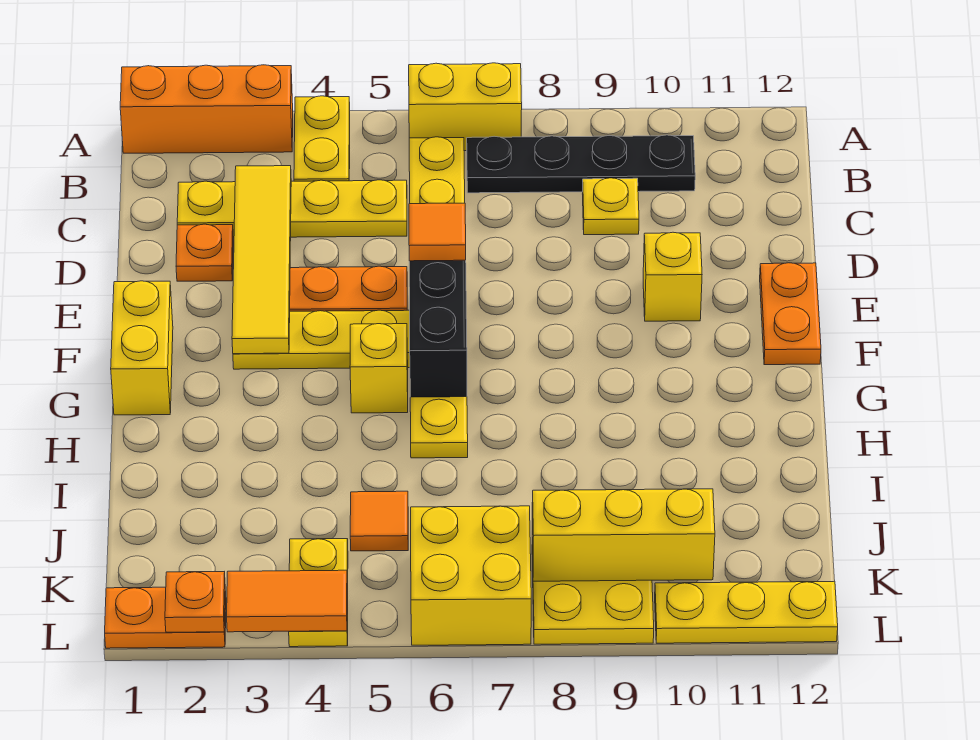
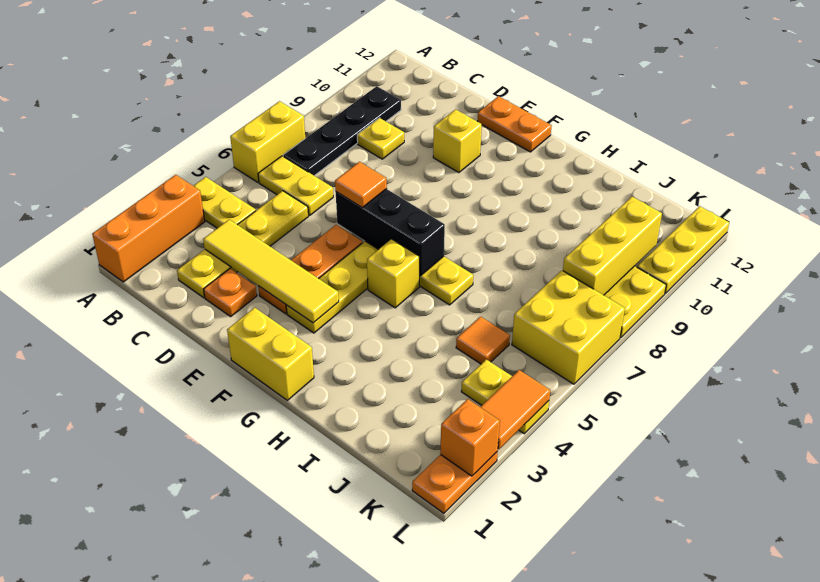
orange plate L2 level 2 -> orange brick L2 level 2

